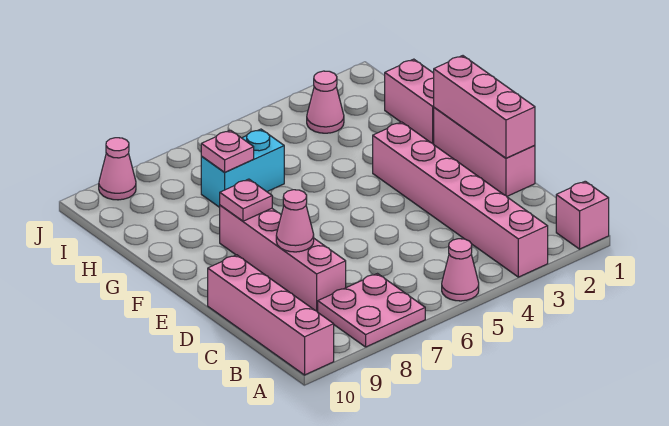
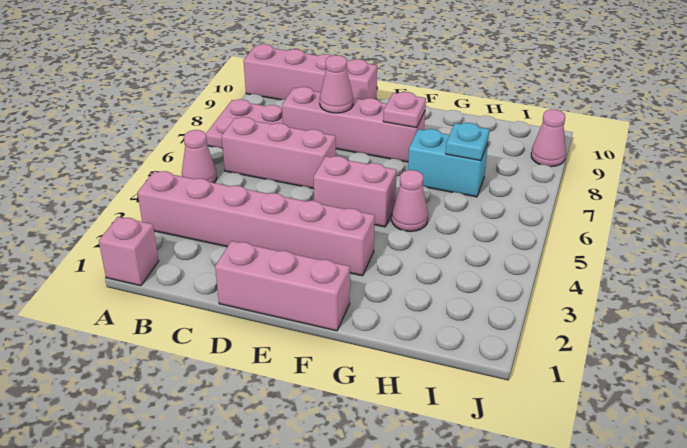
pink brick D1:F1 level 2 -> pink brick B6:D6 level 1
pink brick G1:H1 level 1 -> pink brick E5:F5 level 1
cyan brick H6:H7 level 1 -> cyan brick G7:H7 level 1
pink plate H7 level 2 -> cyan plate H7 level 2
pink cone I3 level 1 -> pink cone G5 level 1

